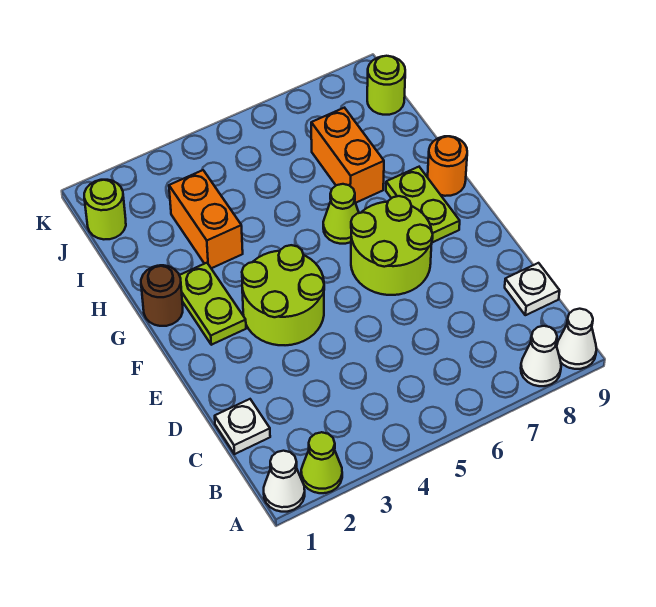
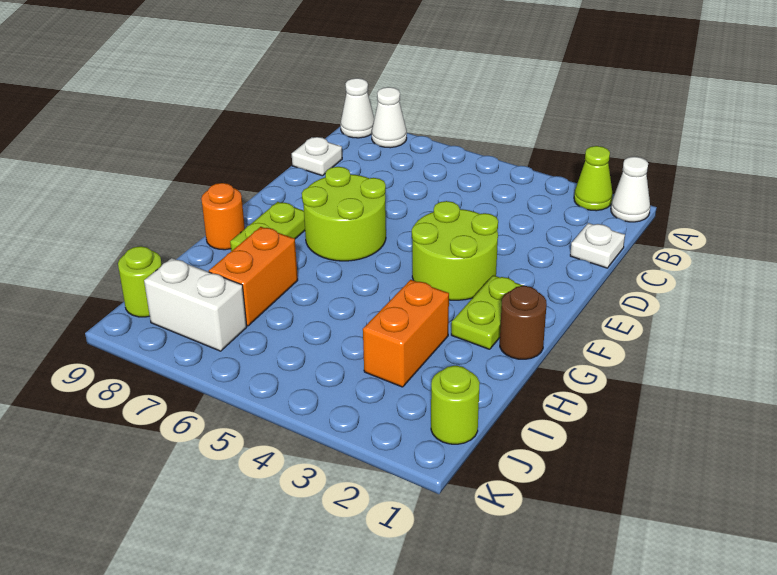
lime cone G6 level 1 -> none
none -> white brick J7:J8 level 1

